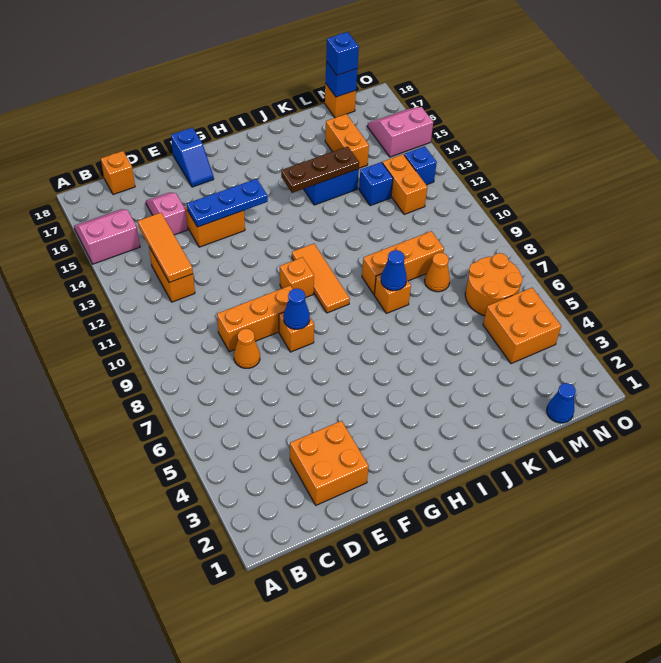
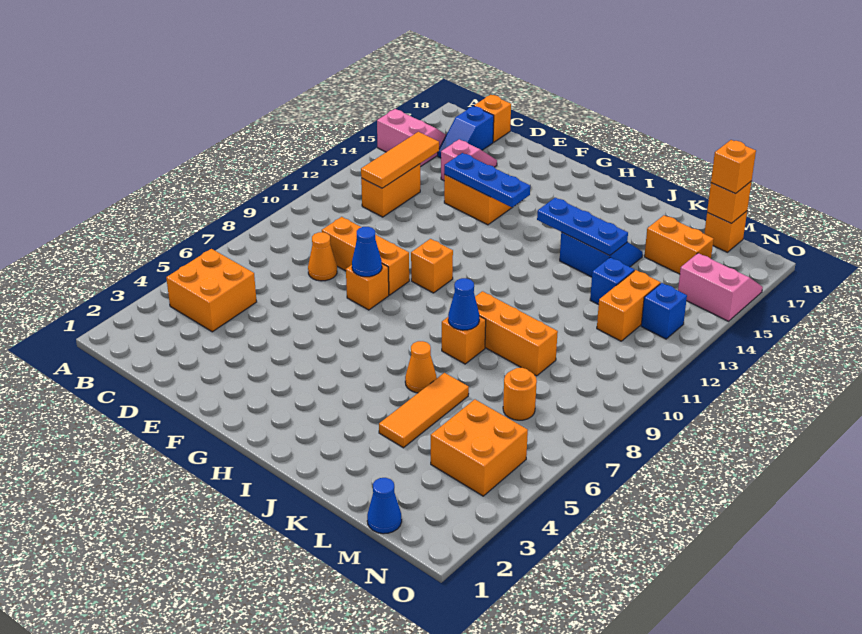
orange brick D2:E3 level 1 -> orange brick B4:C5 level 1
blue slope F17:F18 level 1 top 18 -> blue slope C16:C17 level 1 top 17
orange tile H9:H11 level 1 -> orange tile K4:K6 level 1
brown plate I14:K14 level 2 -> blue plate I14:K14 level 2
orange cone L8 level 1 -> orange cone J6 level 1
orange brick L15:L16 level 1 -> orange brick L16:M16 level 1
orange round brick M6:N7 level 1 -> orange round brick M7 level 1
blue brick M18 level 2 -> orange brick M18 level 2
blue brick M18 level 3 -> orange brick M18 level 3

